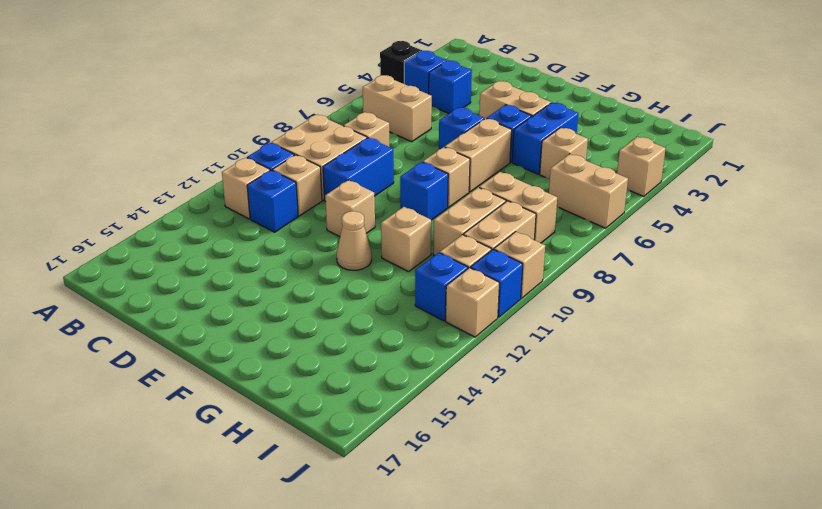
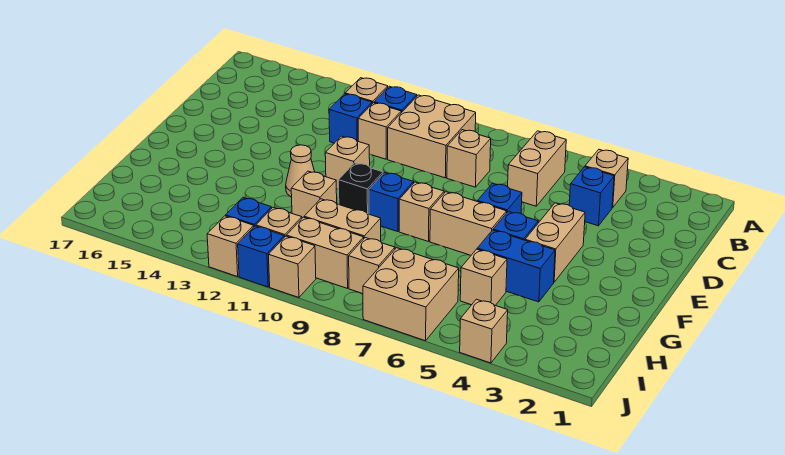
black brick A4 level 1 -> black brick F10 level 1
blue brick B4 level 1 -> tan brick B4 level 1
blue brick D9:D10 level 1 -> none
tan brick H8:I8 level 1 -> tan brick I8 level 1
tan brick I6:J6 level 1 -> tan brick I6:J7 level 1

